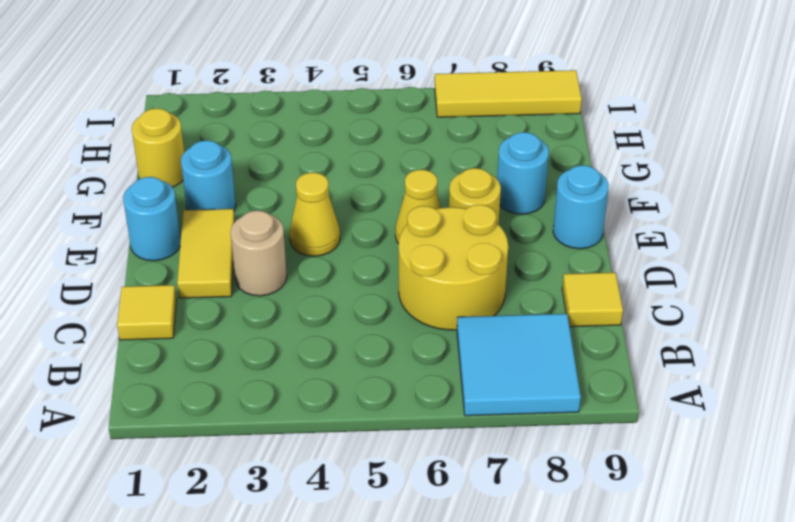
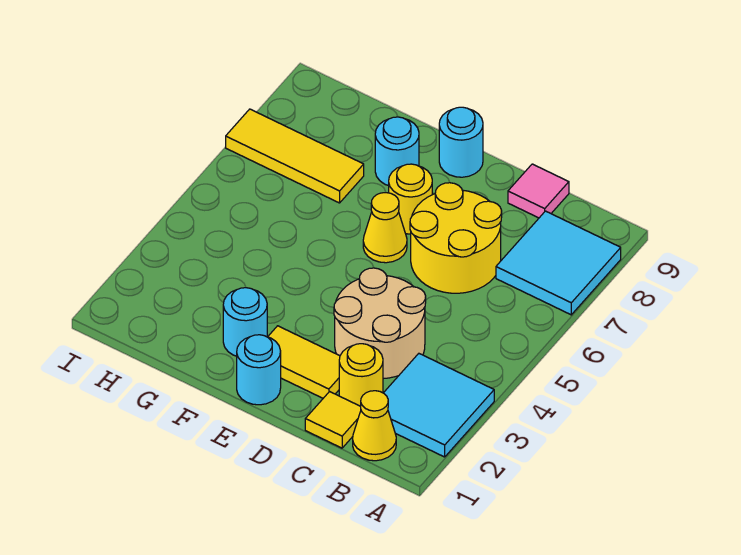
none -> cyan tile A2:B3 level 1
yellow tile C9 level 1 -> pink tile C9 level 1
tan round brick D3 level 1 -> tan round brick C3:D4 level 1
yellow cone E4 level 1 -> yellow cone B1 level 1
yellow round brick G1 level 1 -> yellow round brick C2 level 1
yellow tile I7:I9 level 1 -> yellow tile G7:I7 level 1

